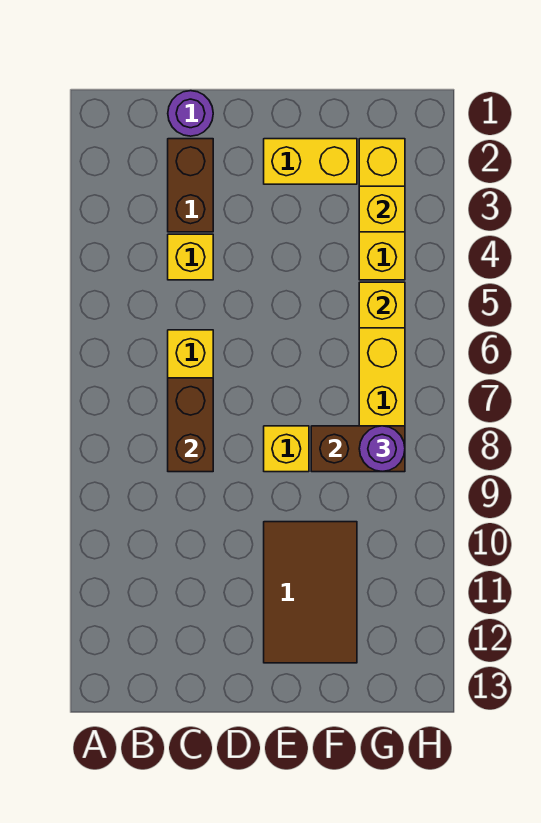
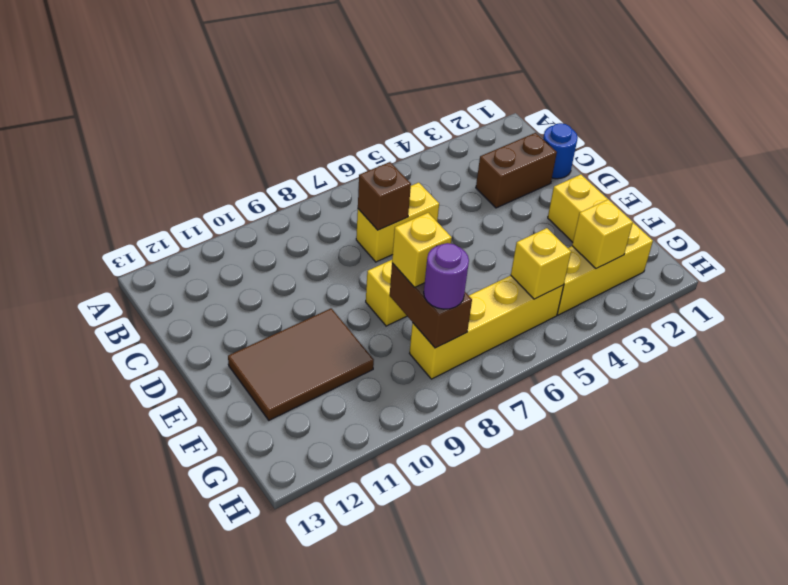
purple round brick C1 level 1 -> blue round brick C1 level 1
yellow brick C4 level 1 -> yellow brick F8 level 3
brown brick C7:C8 level 2 -> brown brick C7 level 2

